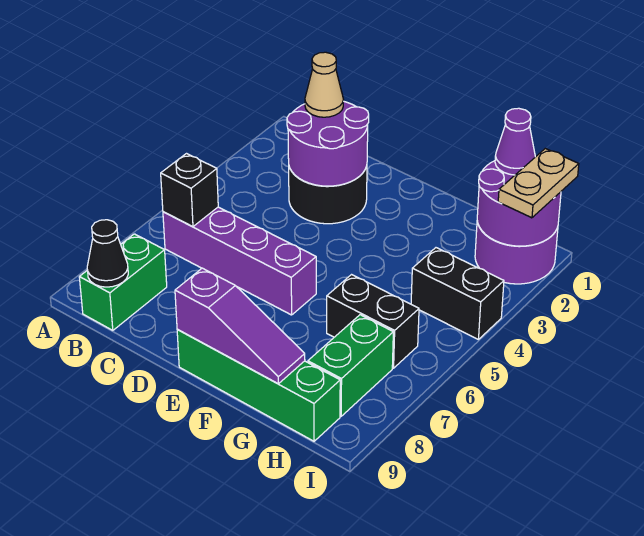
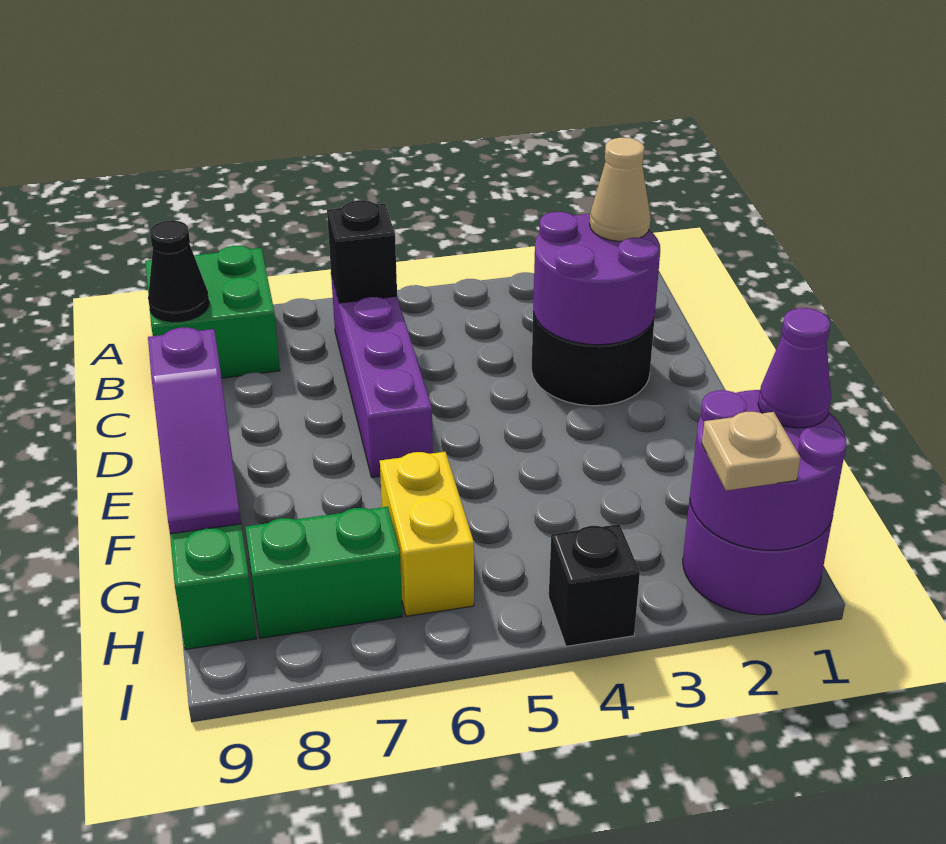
green brick B8:B9 level 1 -> green brick A8:B9 level 1
black brick G6:H6 level 1 -> yellow brick G6:H6 level 1
black brick H4:I4 level 1 -> black brick I4 level 1
tan plate I1:I2 level 3 -> tan plate I2 level 3

